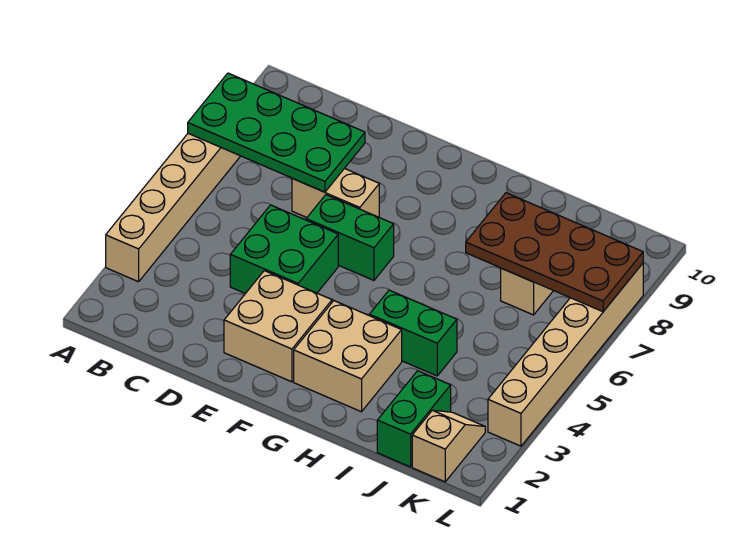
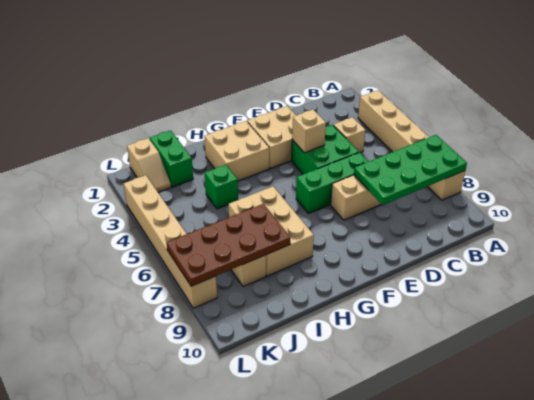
none -> tan brick C4 level 1
none -> tan brick E4 level 2
green brick E6:F6 level 1 -> green brick D6:F6 level 1
green brick H4:I4 level 1 -> green brick I4 level 1
none -> tan brick H6:I8 level 1

